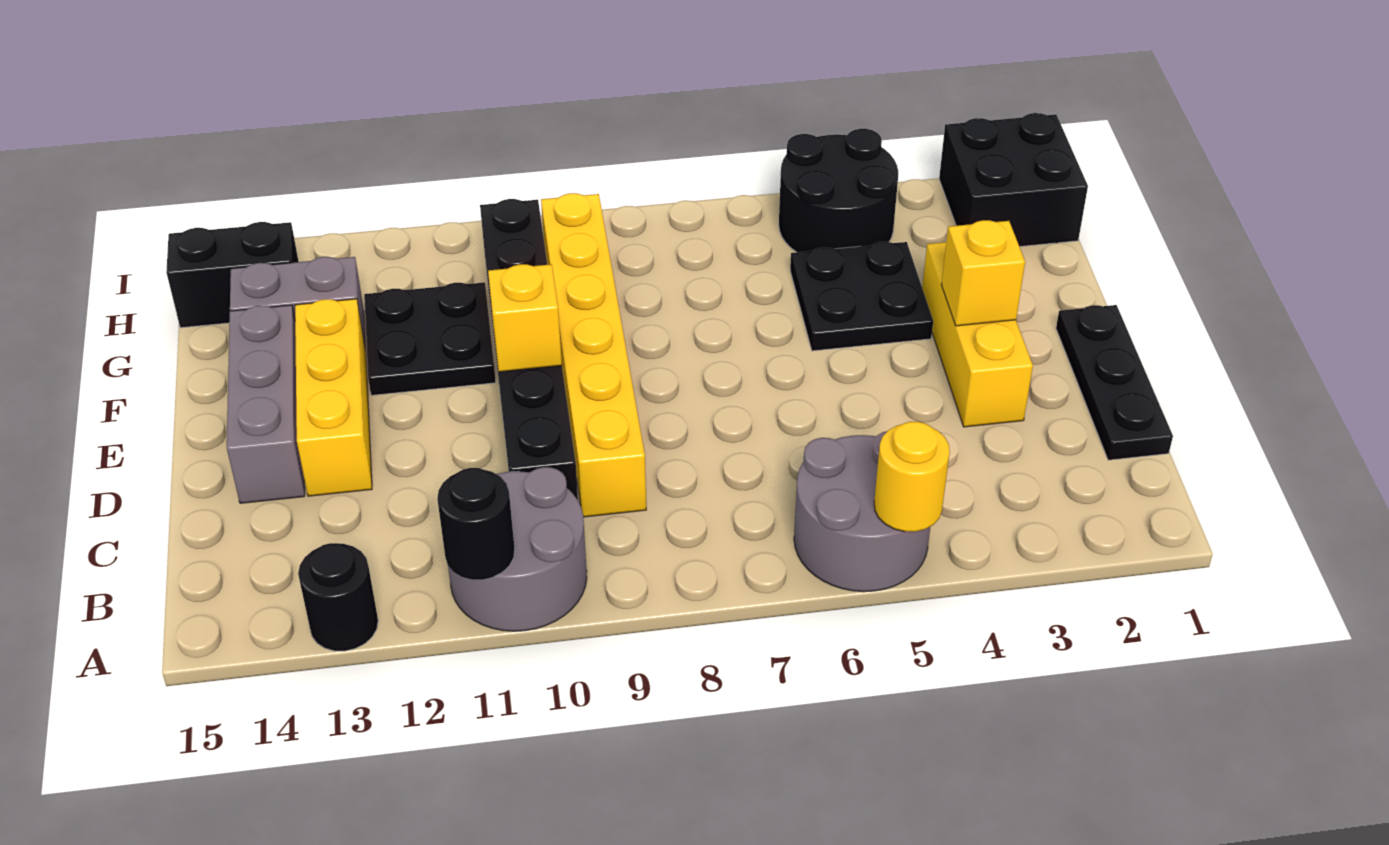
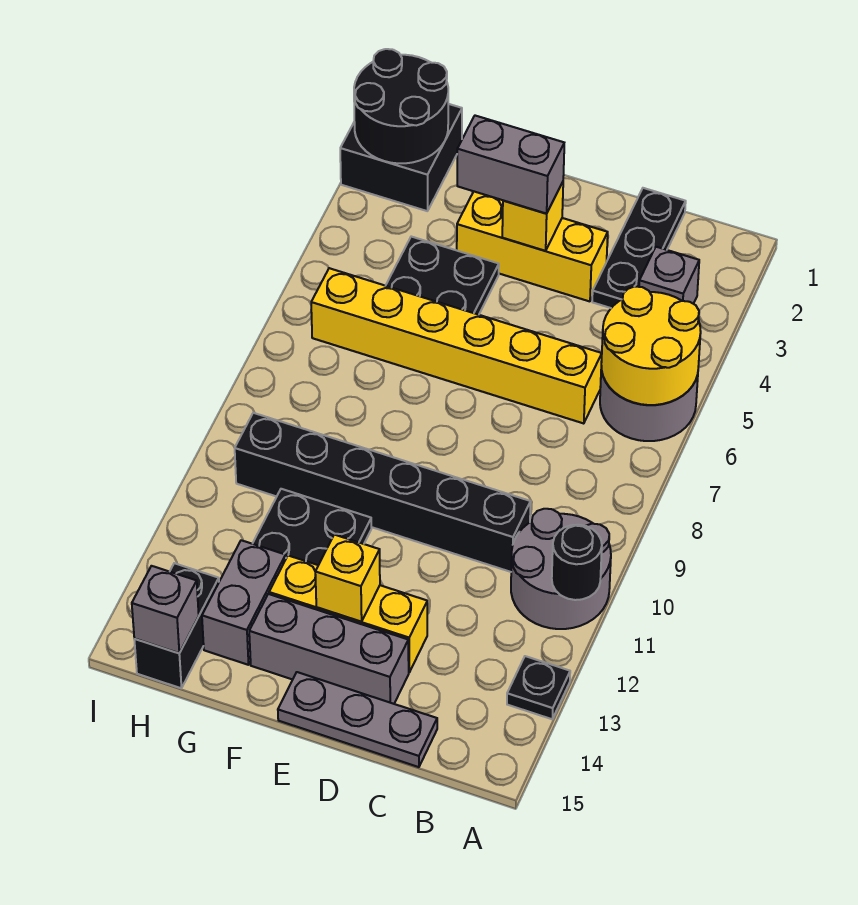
yellow round brick A5 level 2 -> yellow round brick A5:B6 level 2
black round brick A13 level 1 -> black plate A13 level 1
none -> grey brick B3 level 1
black plate C1:E1 level 1 -> black plate C1:C3 level 1
yellow brick C9:H9 level 1 -> yellow brick C6:H6 level 1
none -> grey plate C15:E15 level 1
none -> grey brick E3:F3 level 3
yellow brick E10 level 2 -> yellow brick E13 level 2
black round brick H4:I5 level 1 -> black round brick H1:I2 level 2
none -> grey brick H15 level 2

